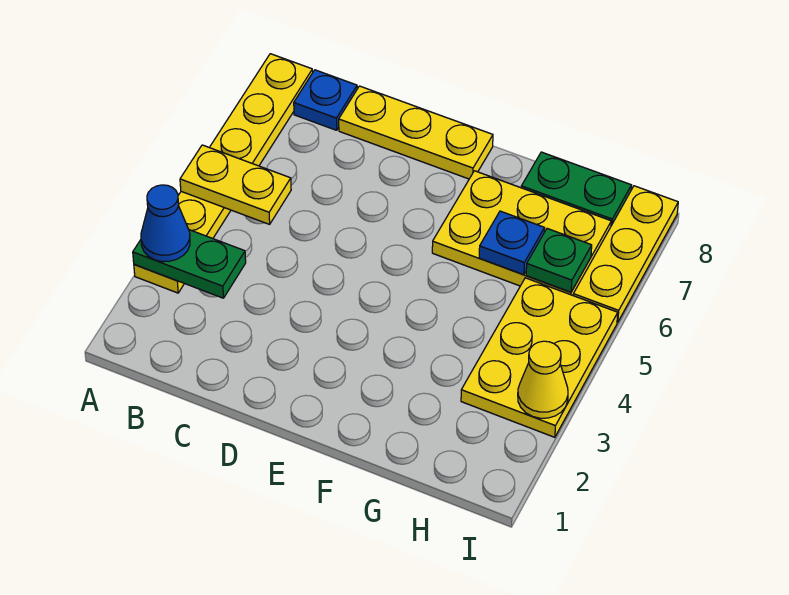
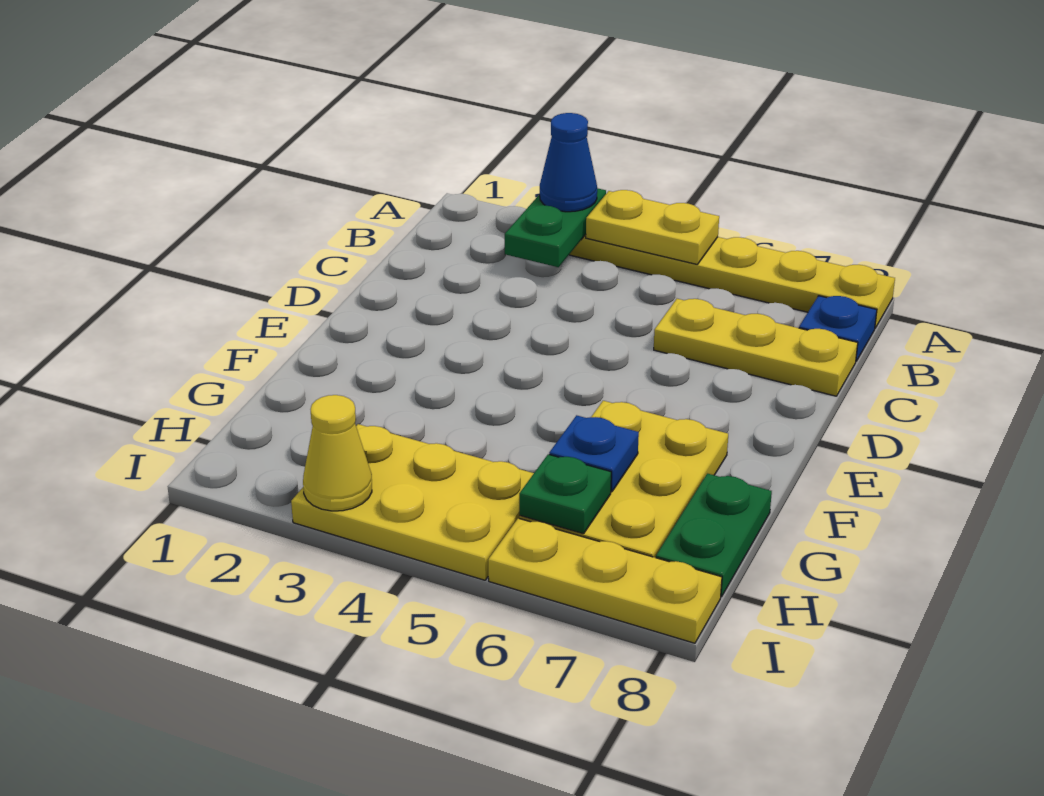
yellow plate A5:B5 level 2 -> yellow plate A4:A5 level 2
yellow plate C8:E8 level 1 -> yellow plate C6:C8 level 1

